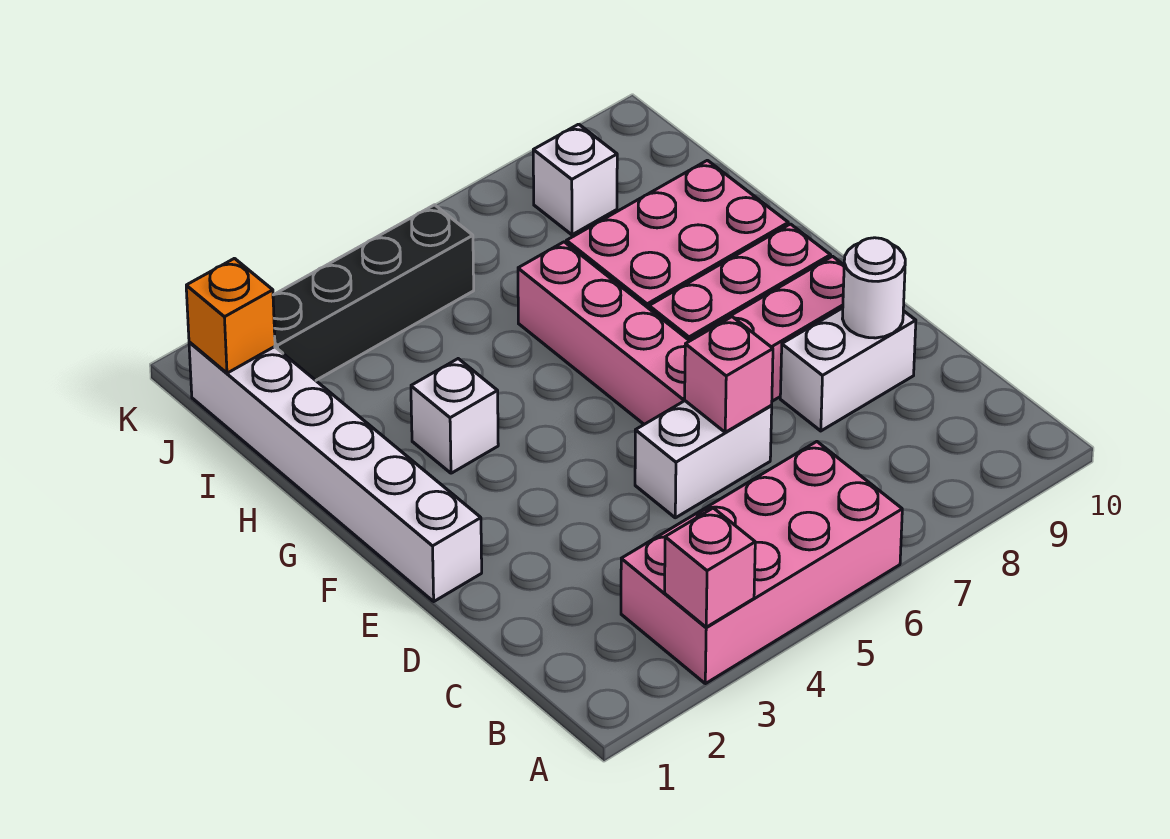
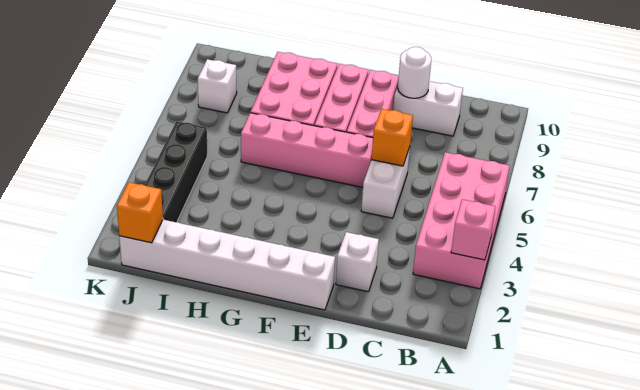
pink brick D6 level 2 -> orange brick D6 level 2
white brick D8:D9 level 1 -> white brick C9:D9 level 1
white brick G3 level 1 -> white brick D2 level 1

